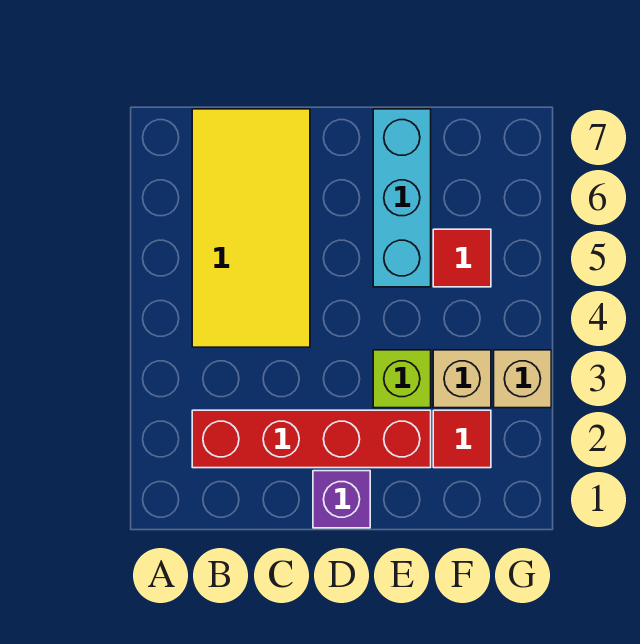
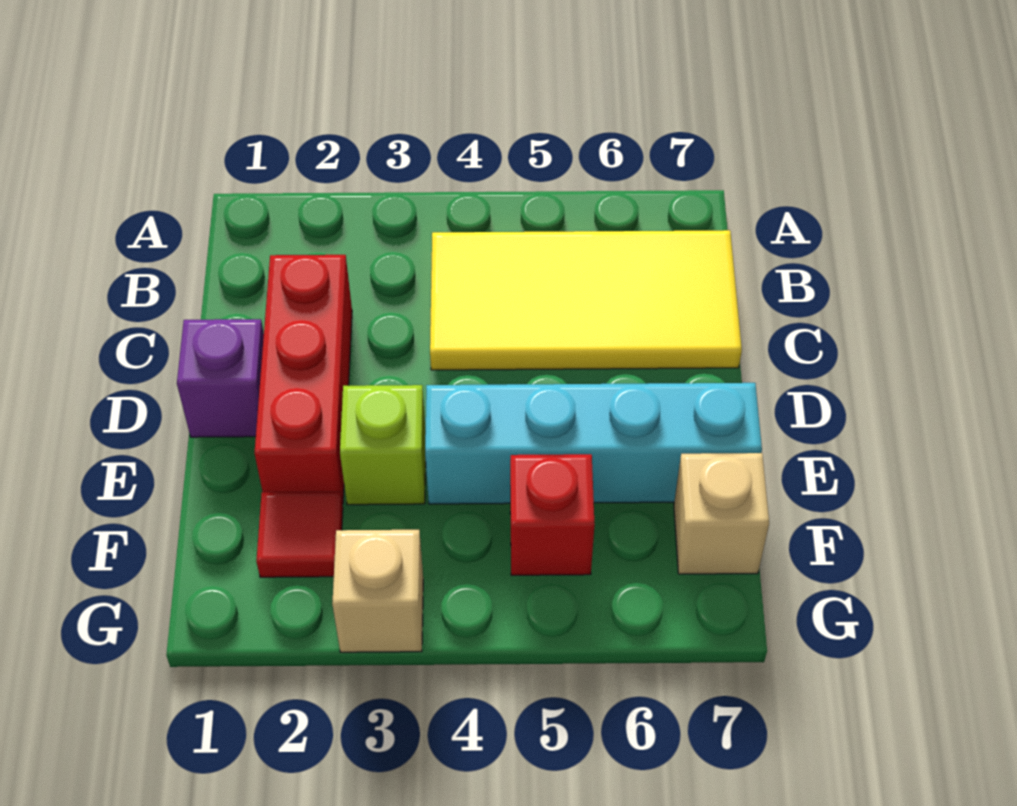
red brick B2:E2 level 1 -> red brick C2:E2 level 1
cyan brick E5:E7 level 1 -> cyan brick E4:E7 level 1
tan brick F3 level 1 -> tan brick F7 level 1
red tile F5 level 1 -> red brick F5 level 1

